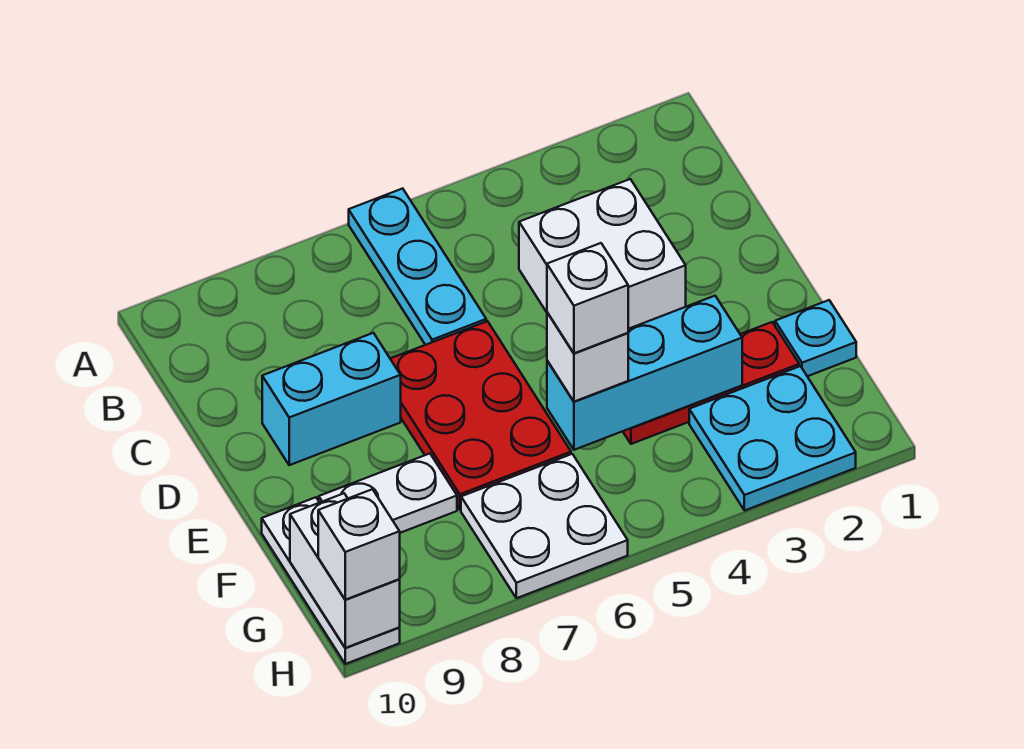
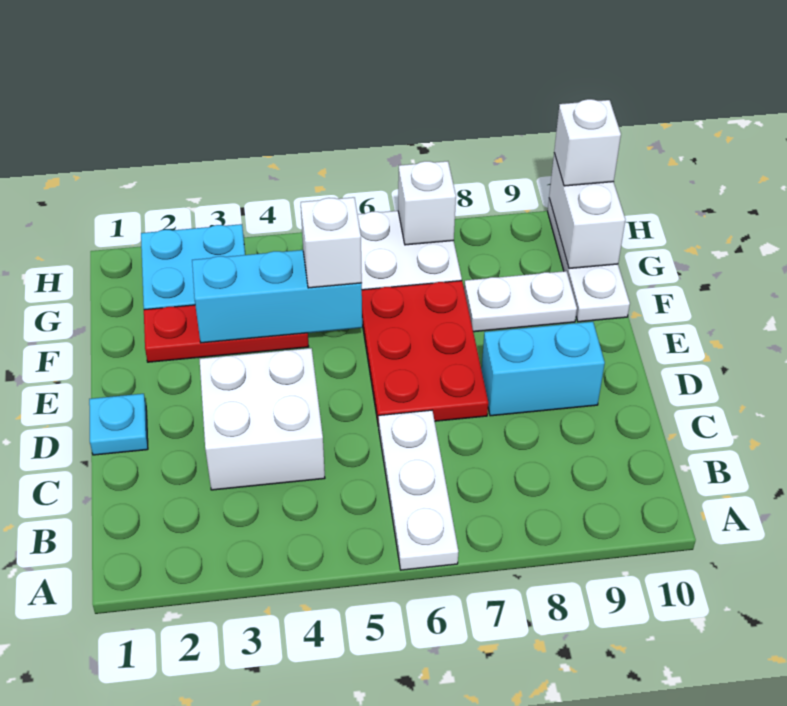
cyan plate A6:C6 level 1 -> white plate A6:C6 level 1
cyan plate F1 level 1 -> cyan plate D1 level 1
white brick F5 level 4 -> white brick H7 level 2

